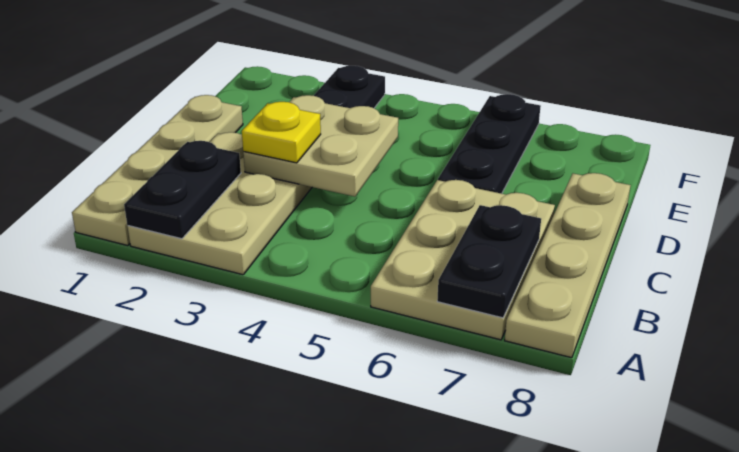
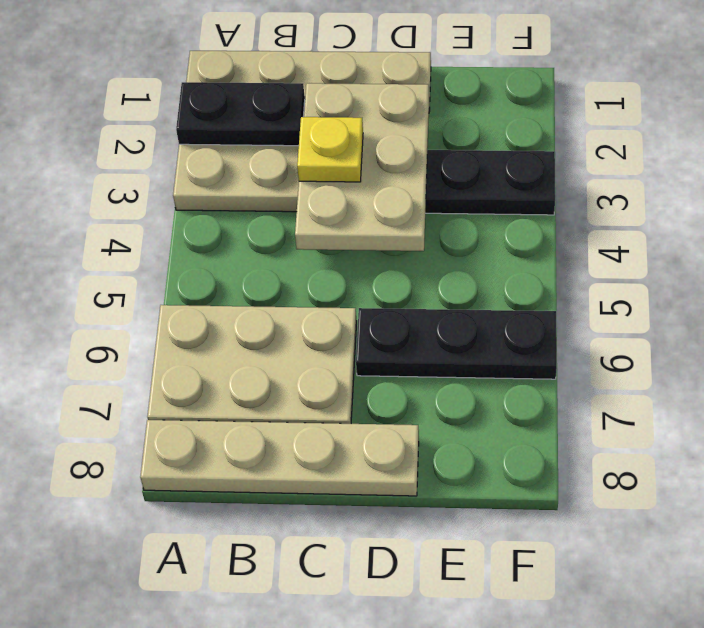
black plate A7:B7 level 2 -> none
tan plate C3:D4 level 2 -> tan plate C2:D4 level 2

